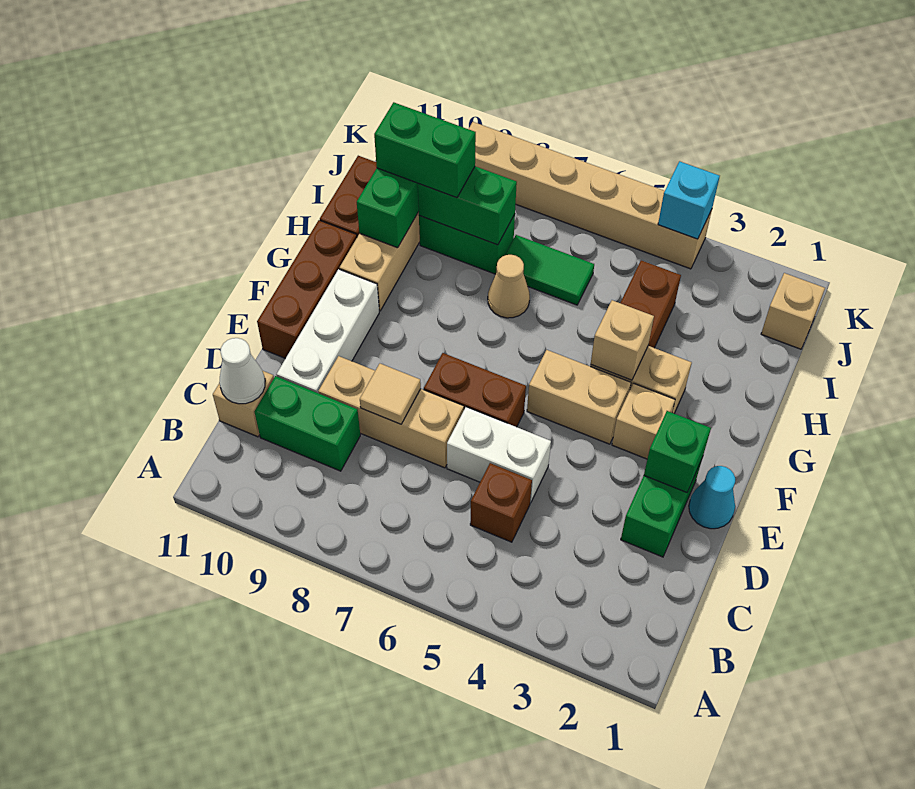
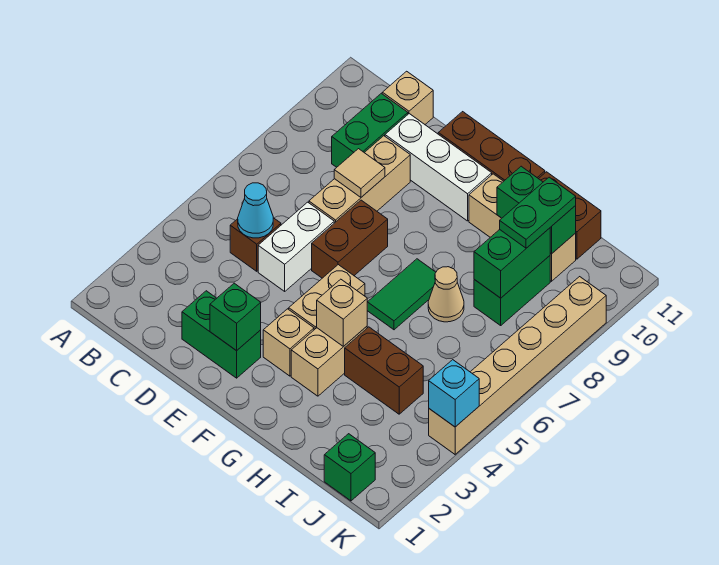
white cone C11 level 2 -> none
cyan cone E1 level 1 -> cyan cone C5 level 2
green tile I6:I7 level 1 -> green tile G6:G7 level 1
green brick I9:I10 level 3 -> green plate I9:I10 level 3
tan brick J1 level 1 -> green brick J1 level 1

